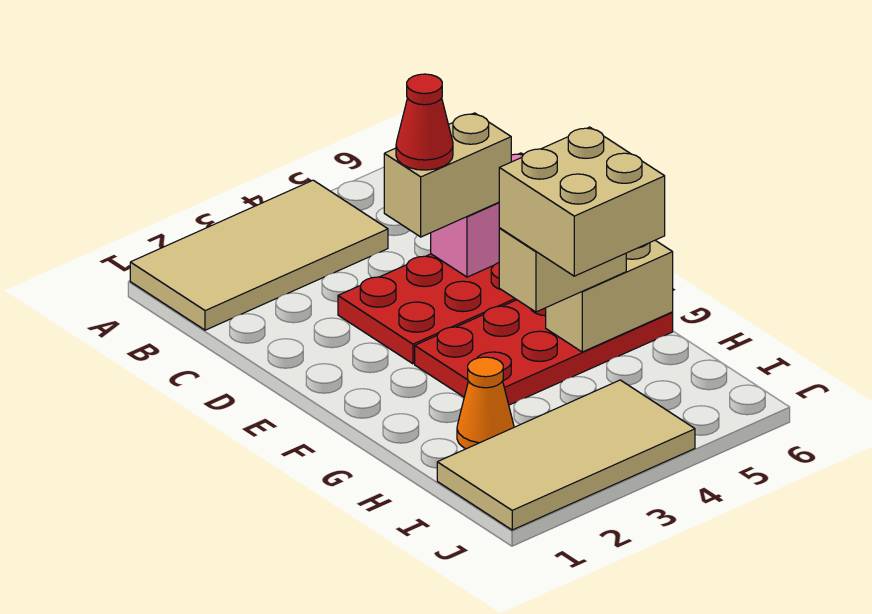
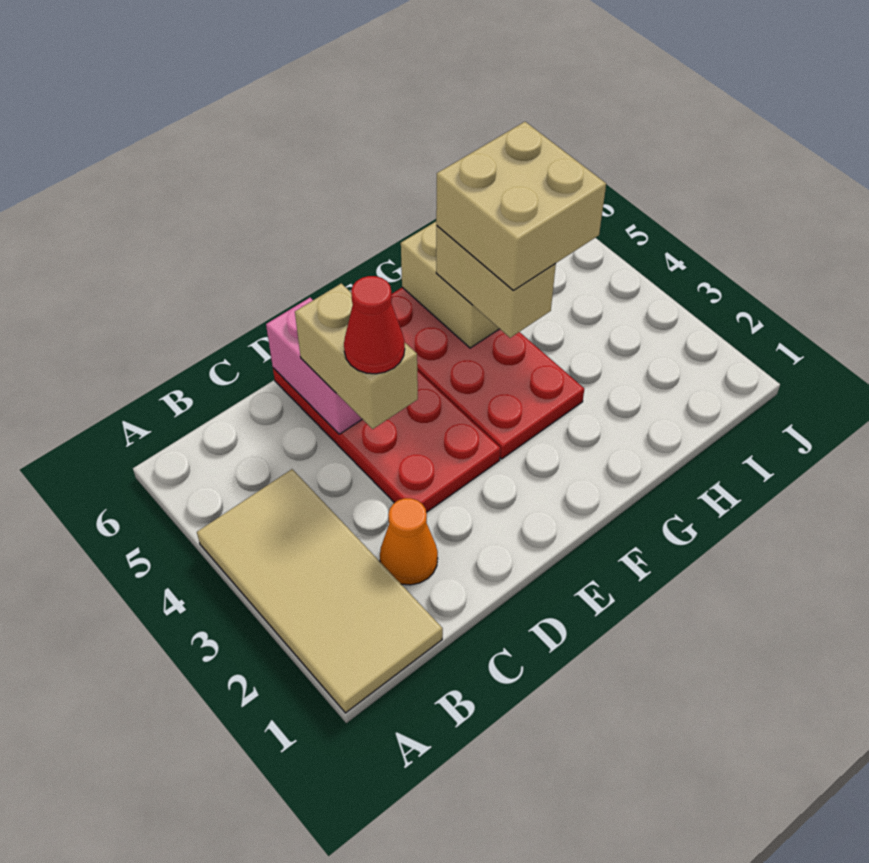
orange cone H2 level 1 -> orange cone C2 level 1
tan tile I1:J4 level 1 -> none

